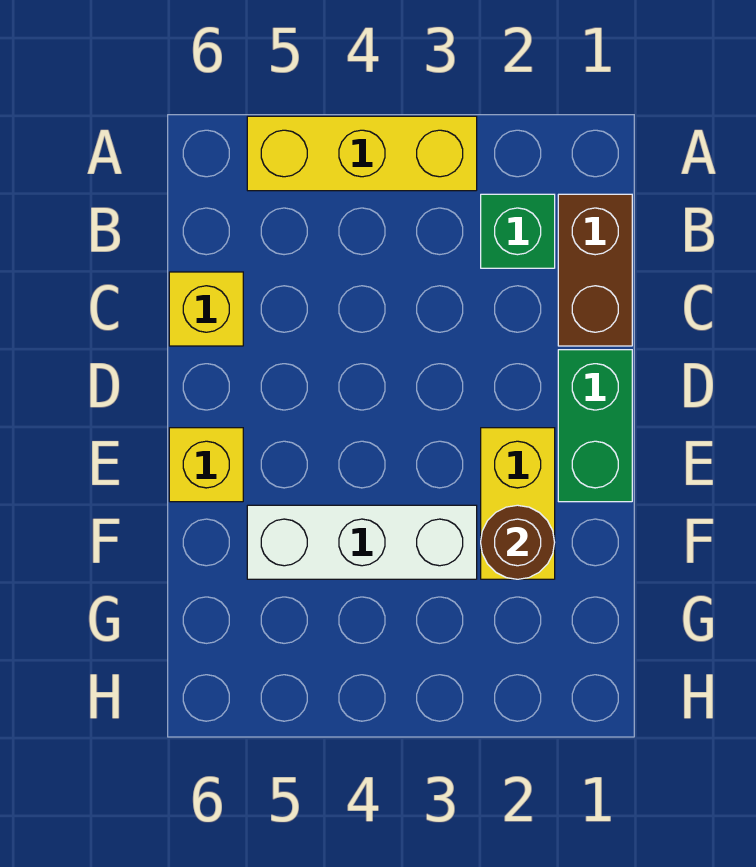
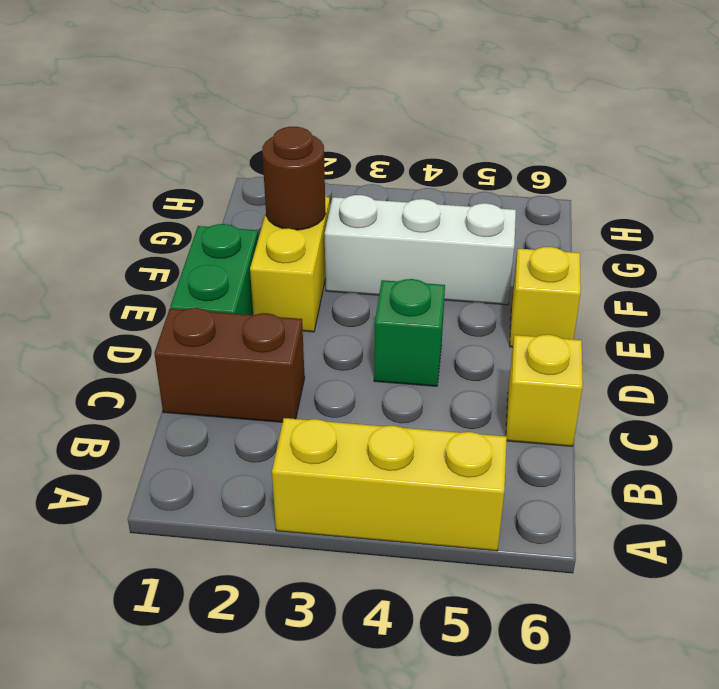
brown brick B1:C1 level 1 -> brown brick C1:C2 level 1
green brick B2 level 1 -> green brick D4 level 1

